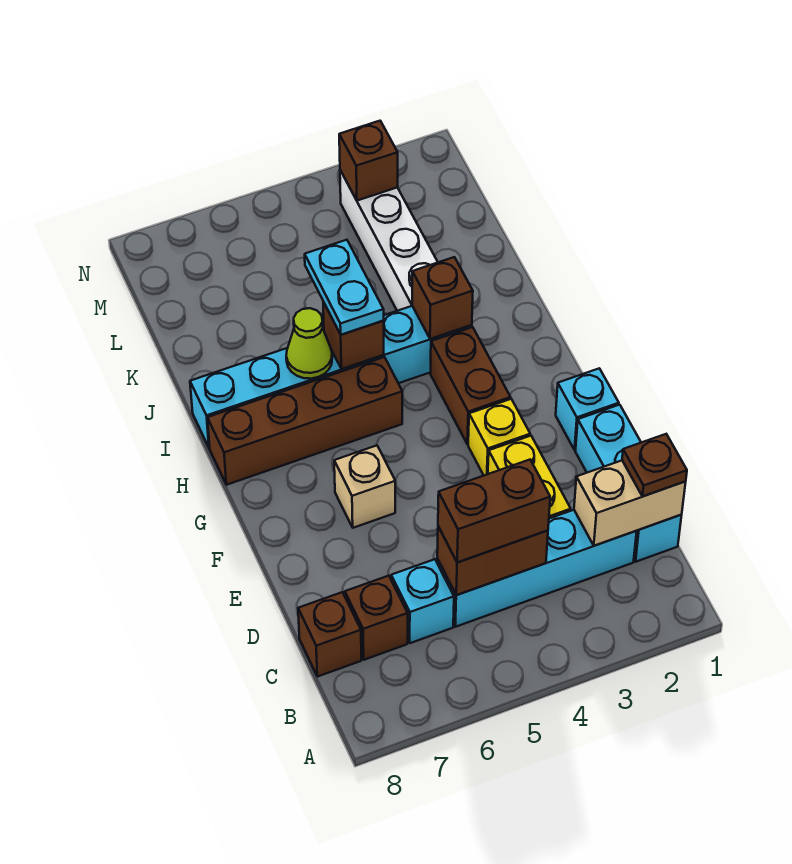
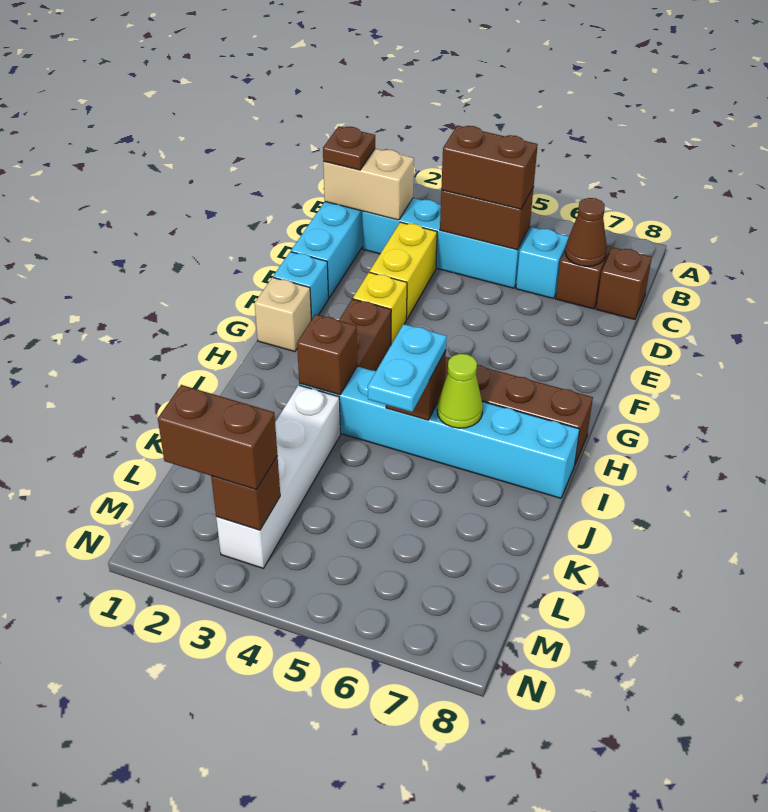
none -> brown cone C7 level 2
tan brick F6 level 1 -> tan brick G1 level 1
none -> brown brick M2:M3 level 3

